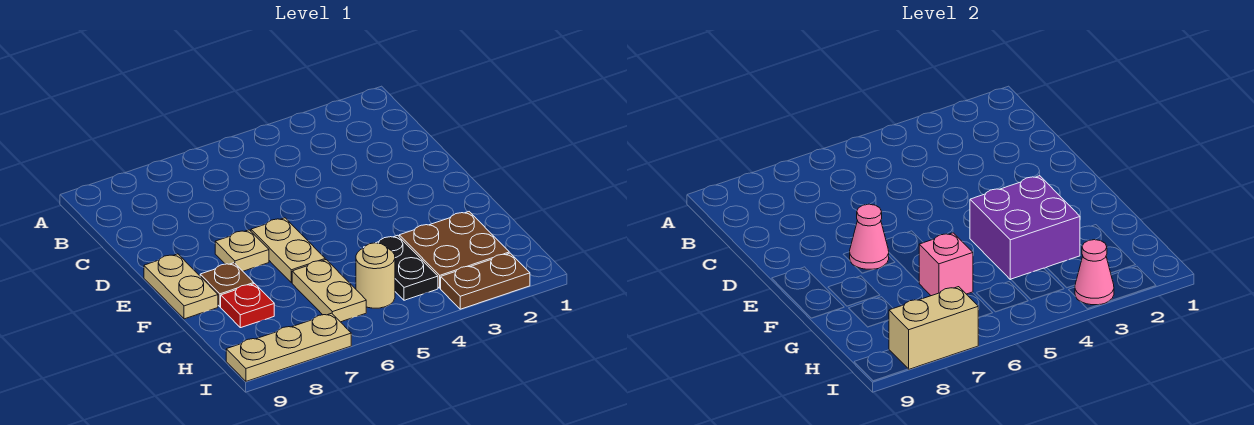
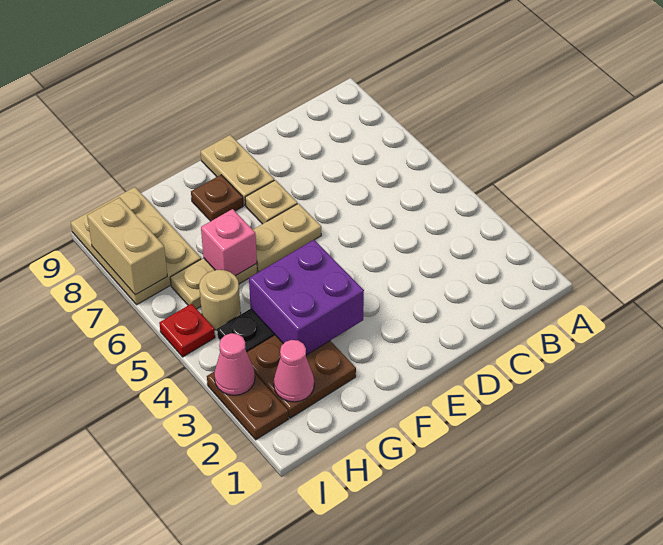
pink cone E7 level 2 -> pink cone H2 level 2
tan plate E9:F9 level 1 -> tan plate E8:E9 level 1
red plate G8 level 1 -> red plate I5 level 1
tan plate I7:I9 level 1 -> tan plate H7:I9 level 1

